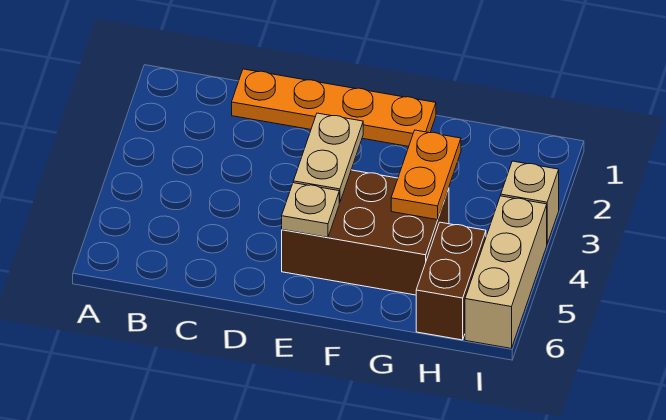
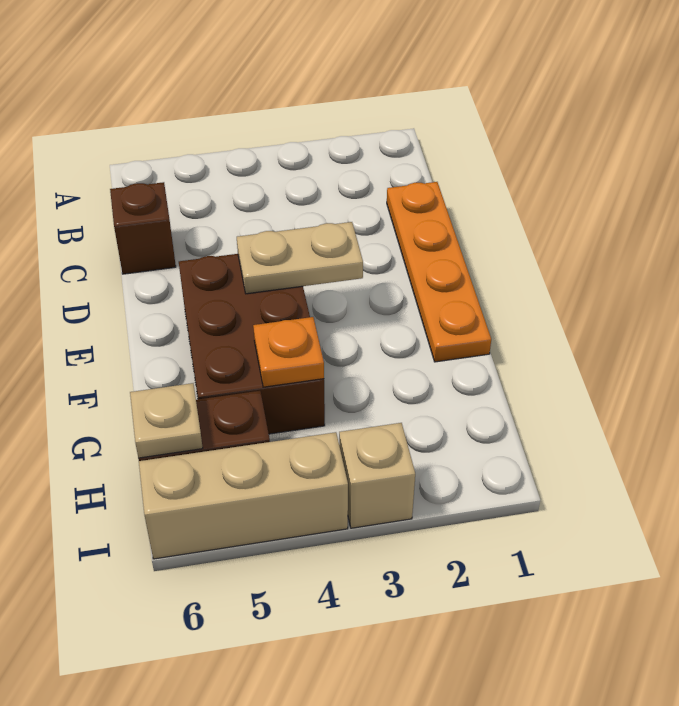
none -> brown brick C6 level 1
tan plate E5 level 2 -> tan plate H6 level 2
orange plate G3:G4 level 2 -> orange plate G4 level 2

